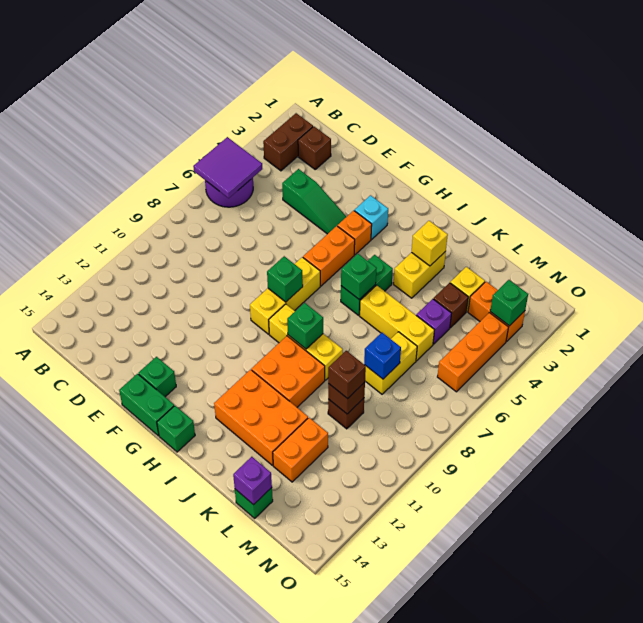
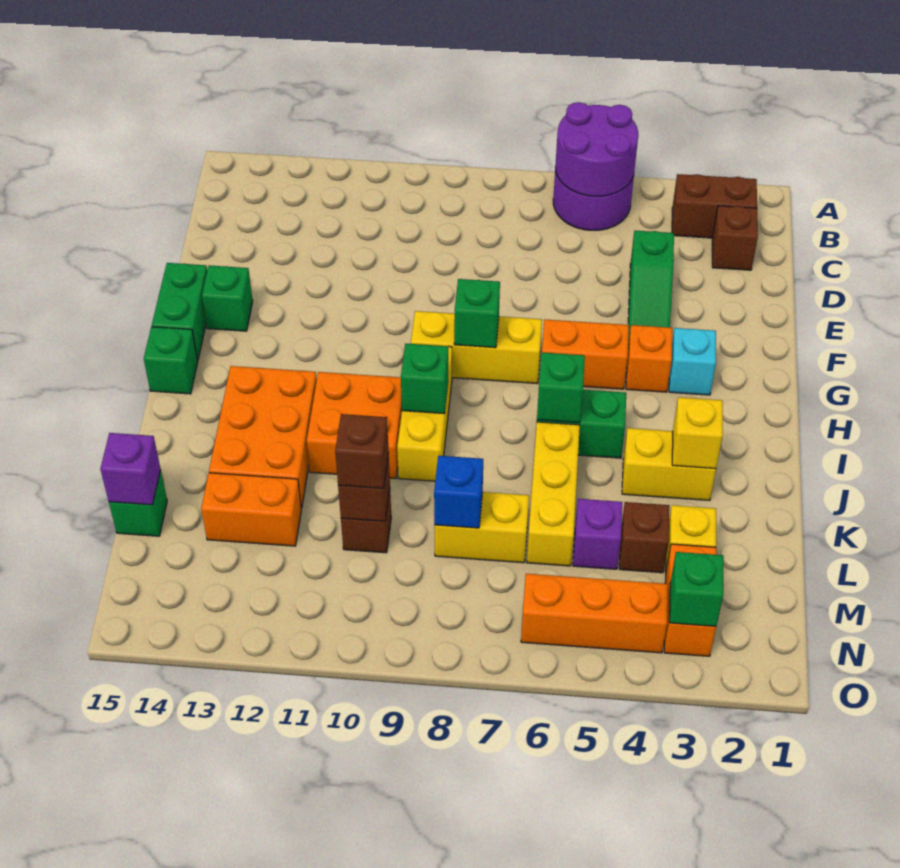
purple tile A5:B6 level 2 -> purple round brick A5:B6 level 2

